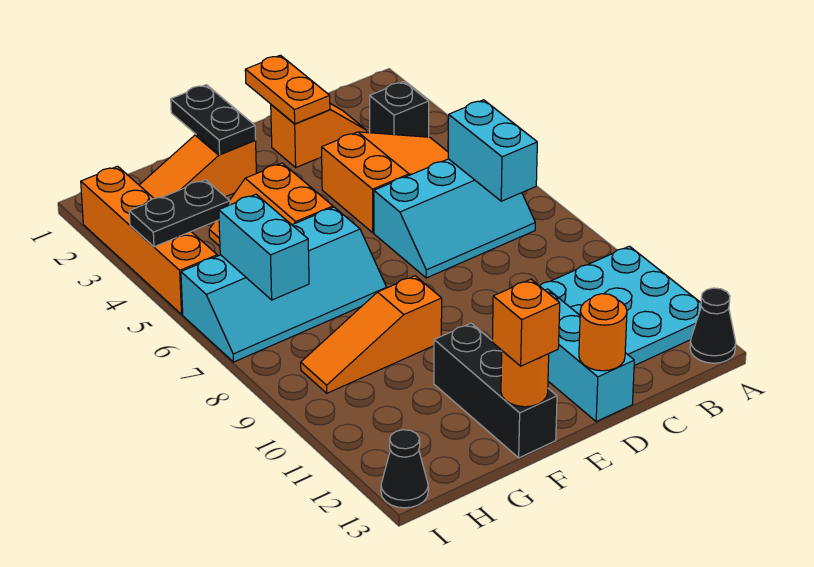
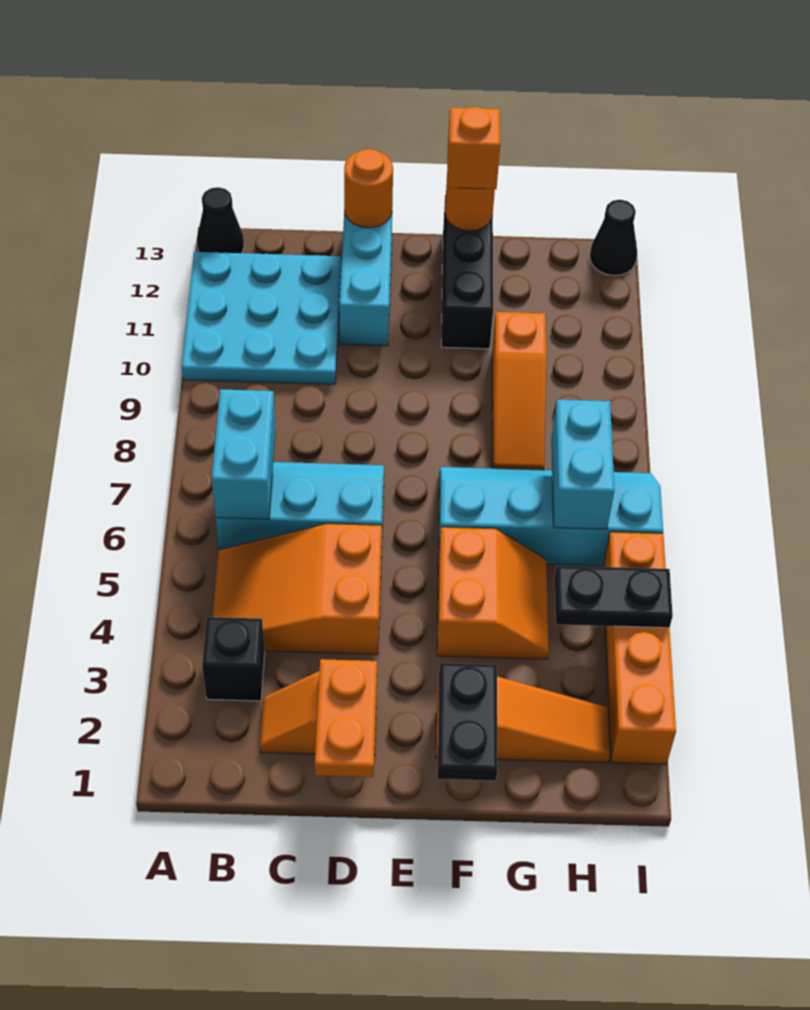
orange slope F9:H9 level 1 top F -> orange slope G8:G10 level 1 top 10

